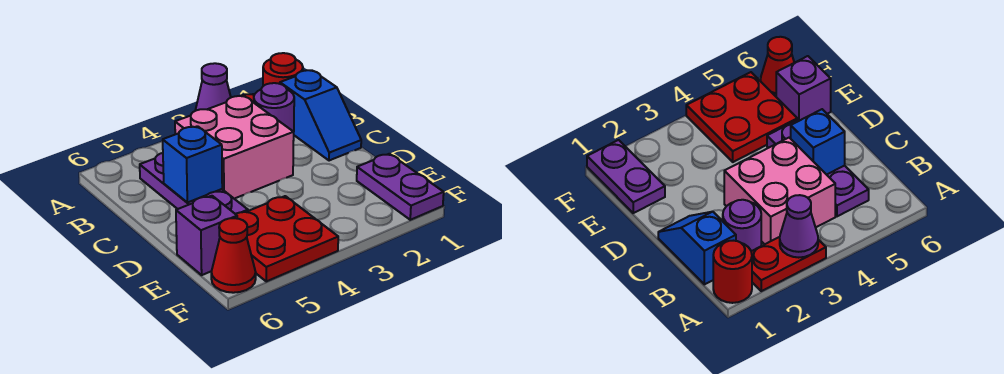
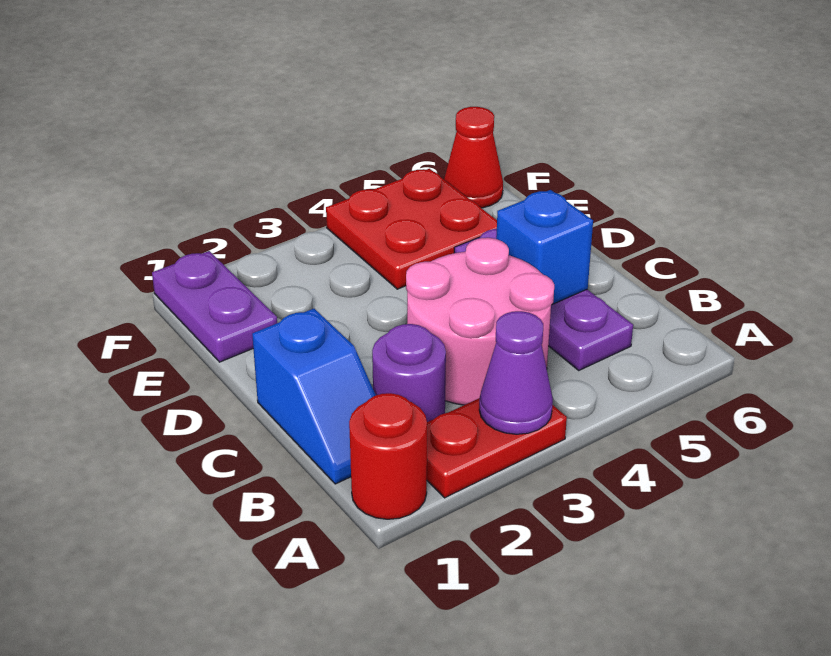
blue slope B1:C1 level 1 top B -> blue slope B1:C1 level 1 top C
pink brick B3:C4 level 1 -> pink round brick B3:C4 level 1
purple brick E6 level 1 -> none

